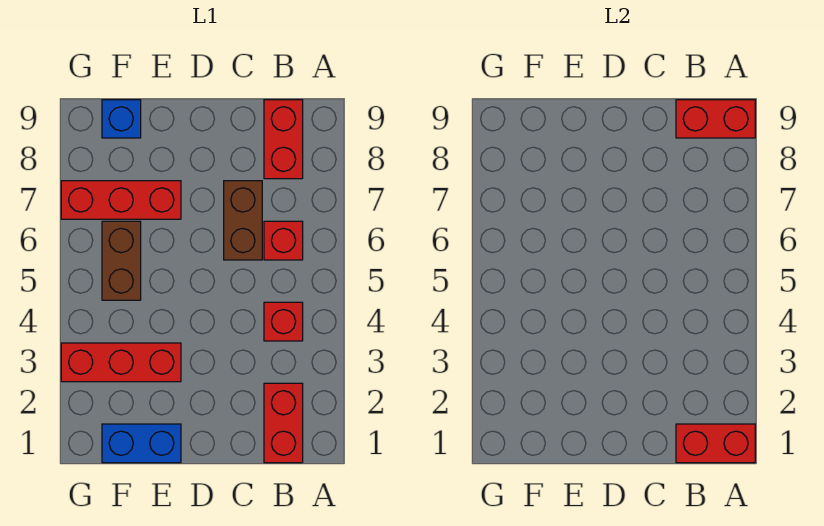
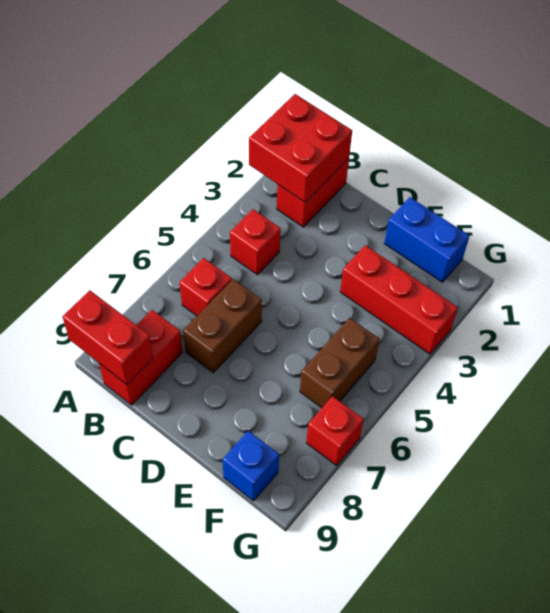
red brick A1:B1 level 2 -> red brick A1:B2 level 2
red brick E7:G7 level 1 -> red brick G7 level 1

